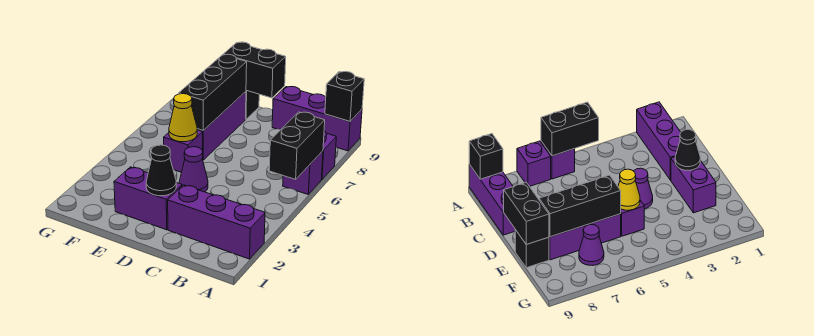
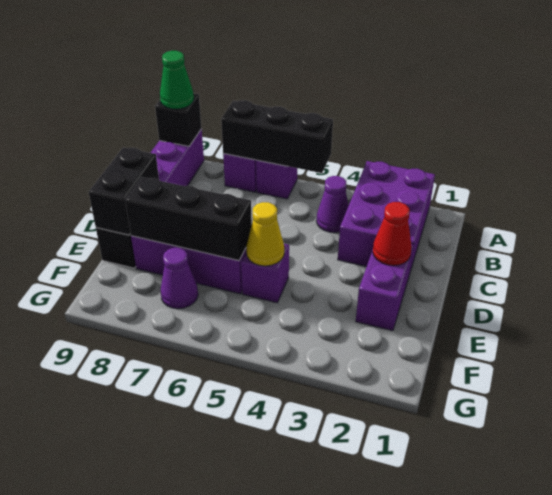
purple brick A2:C2 level 1 -> purple brick A2:C3 level 1
black brick A5:A6 level 2 -> black brick A5:A7 level 2
none -> green cone A9 level 3
black cone D2 level 2 -> red cone D2 level 2
purple cone D4 level 1 -> purple cone B4 level 1

